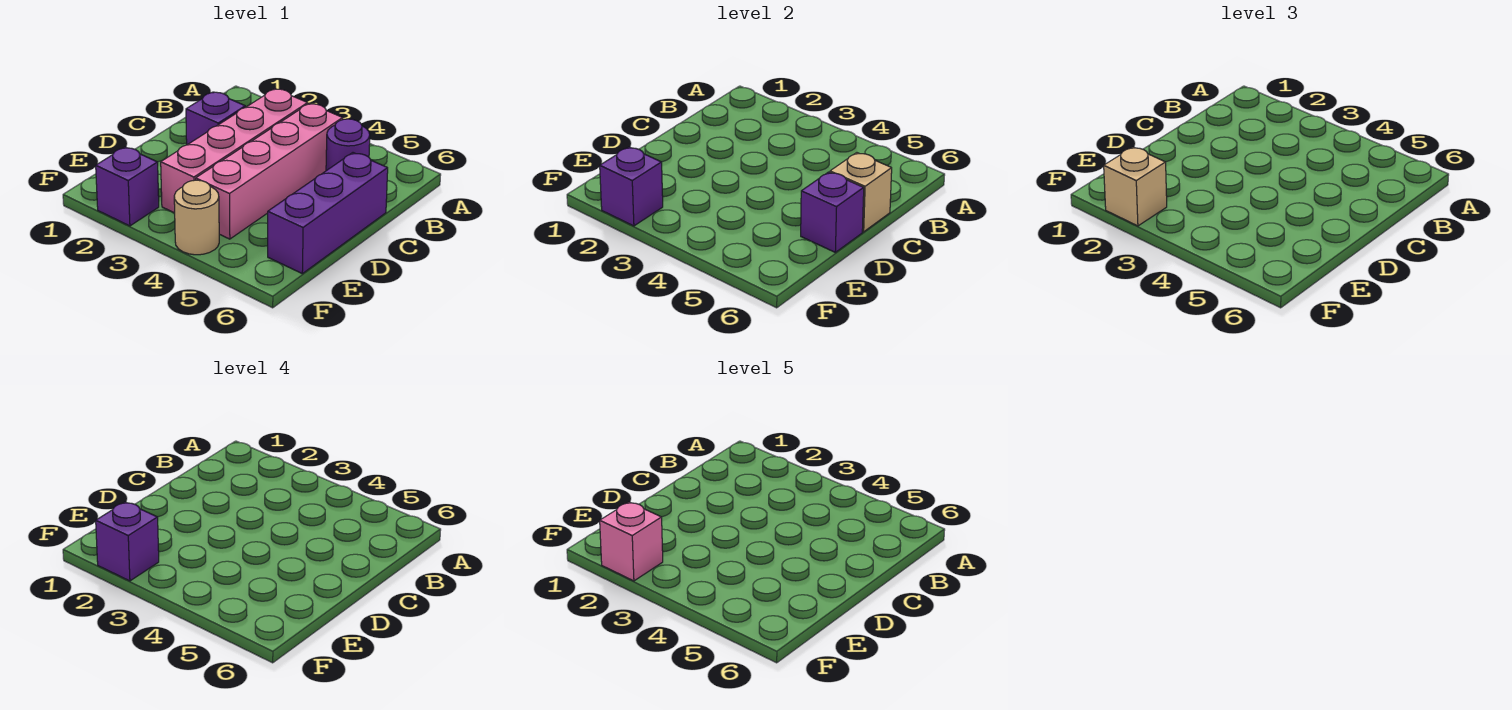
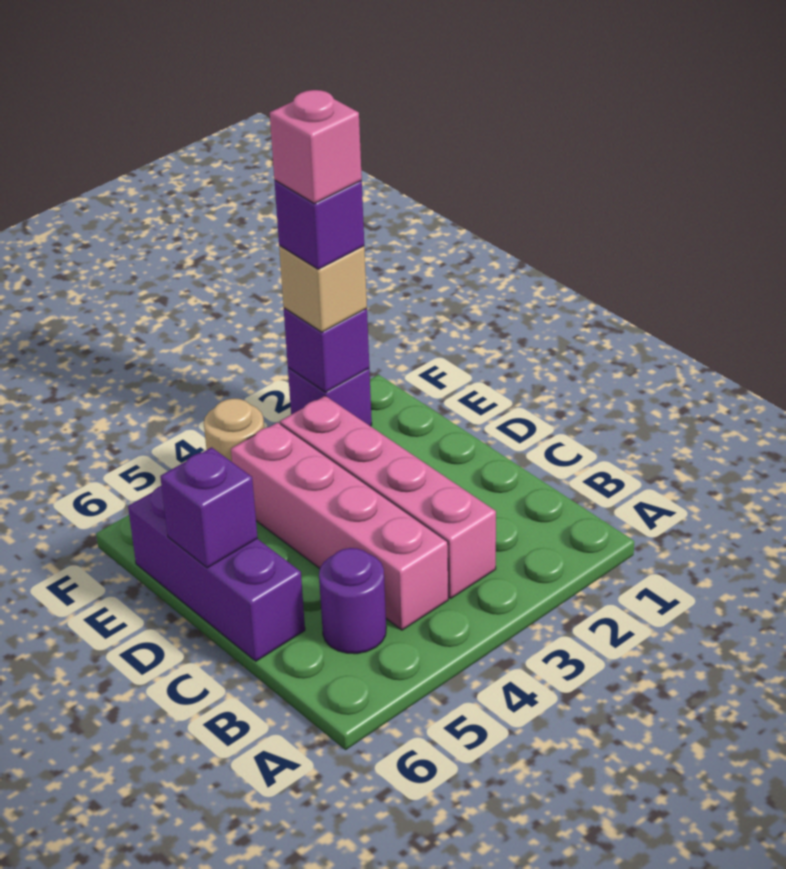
purple brick C2 level 1 -> none
tan brick C6 level 2 -> none

